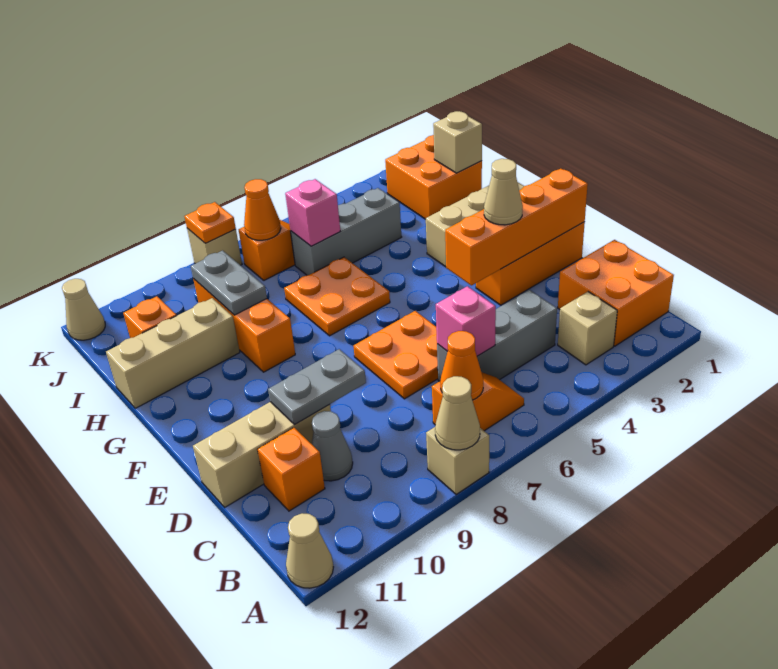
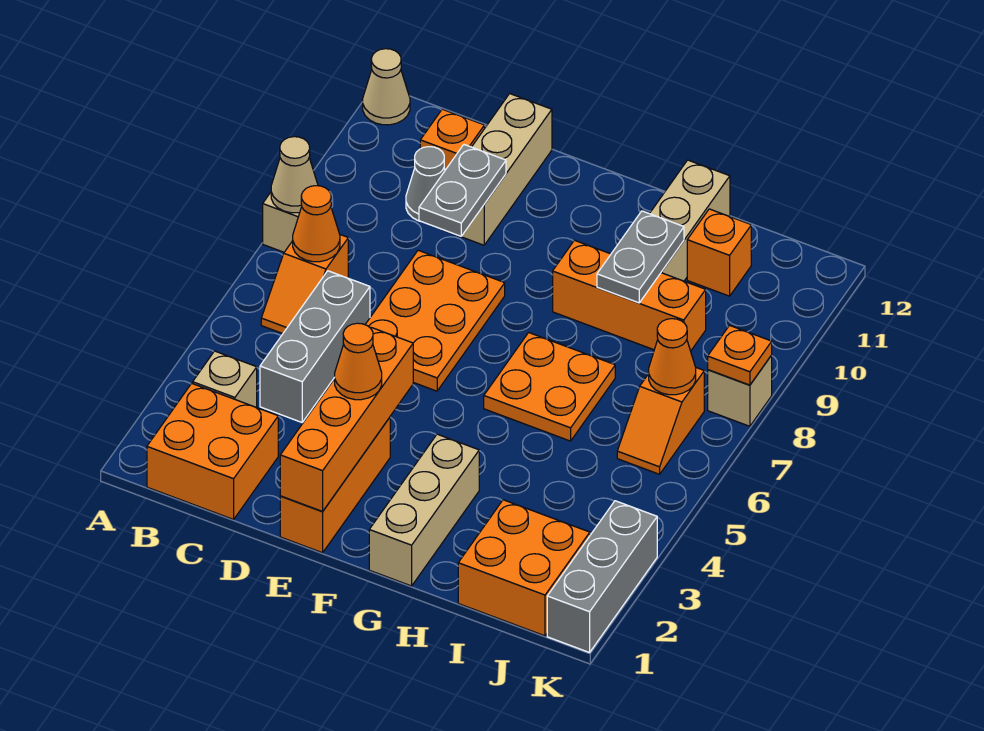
pink brick C6 level 2 -> none
orange plate D6:E7 level 1 -> orange plate D6:E8 level 1
tan cone E3 level 3 -> orange cone E3 level 3
grey plate H9:I9 level 2 -> grey plate H9:H10 level 2
tan brick I1 level 2 -> none
grey brick I4:I6 level 1 -> grey brick K1:K3 level 1
pink brick I6 level 2 -> none
tan cone K12 level 1 -> none

